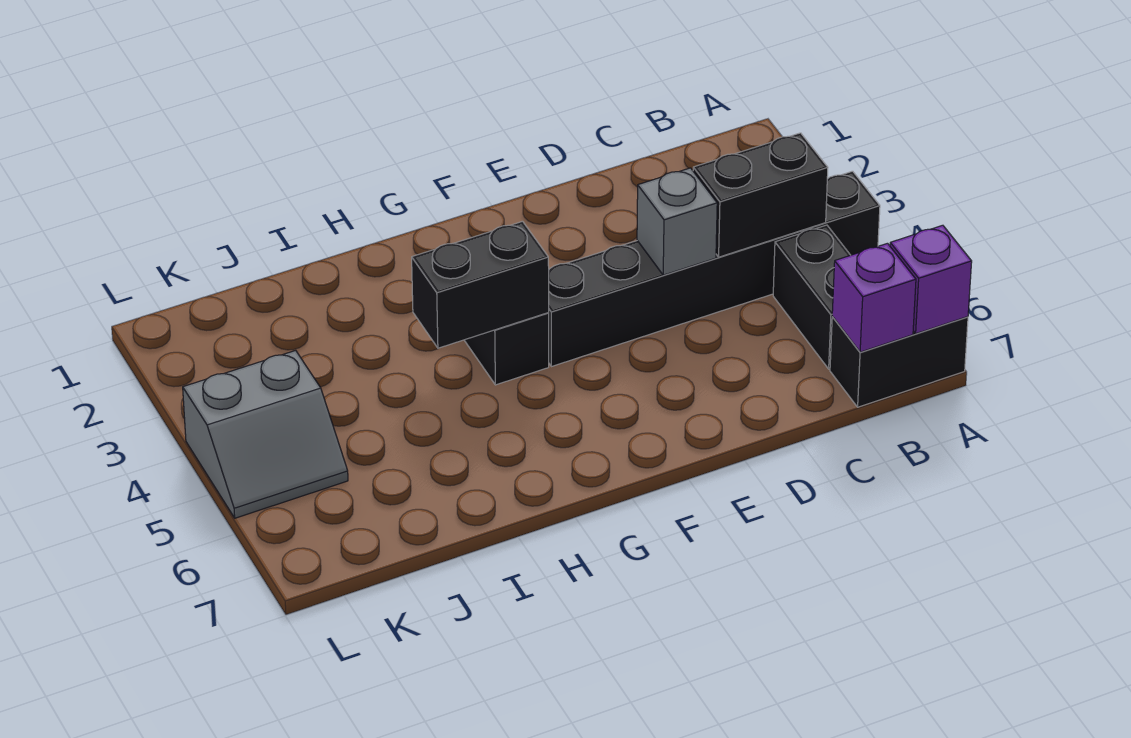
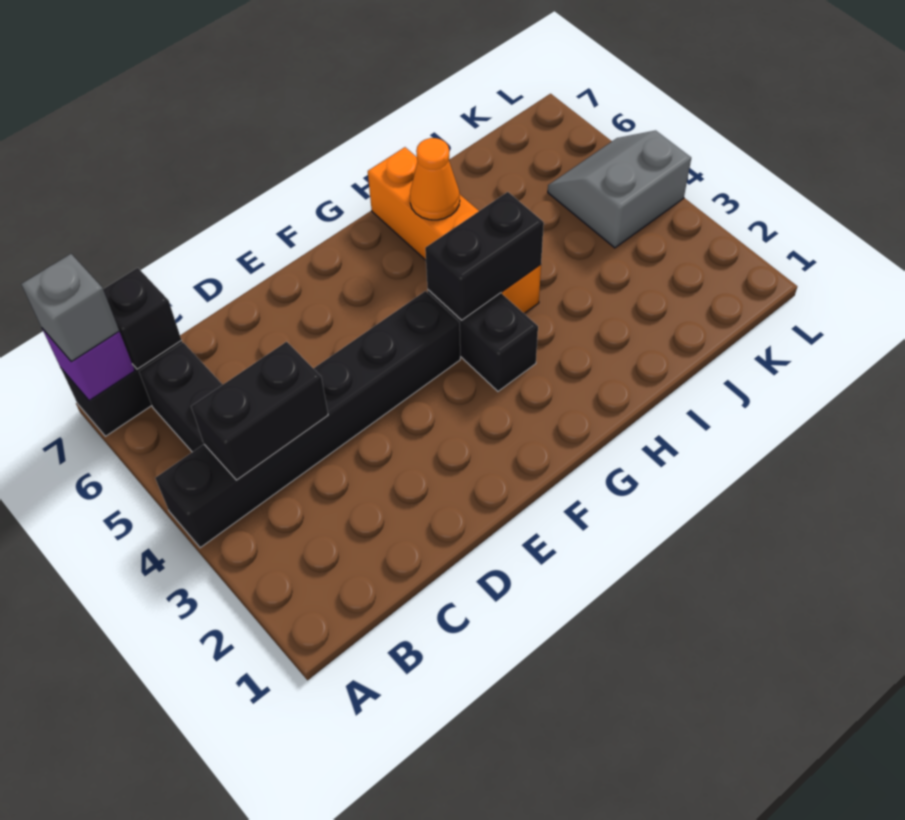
purple brick B7 level 2 -> black brick B7 level 2
grey brick D4 level 2 -> grey brick A7 level 3
none -> orange brick H4:H7 level 1
none -> orange cone H6 level 2

